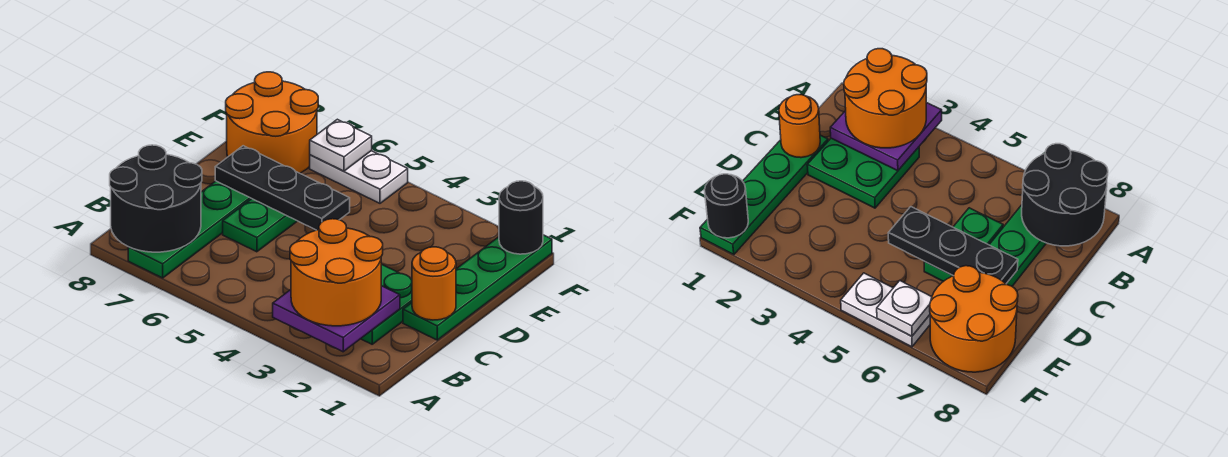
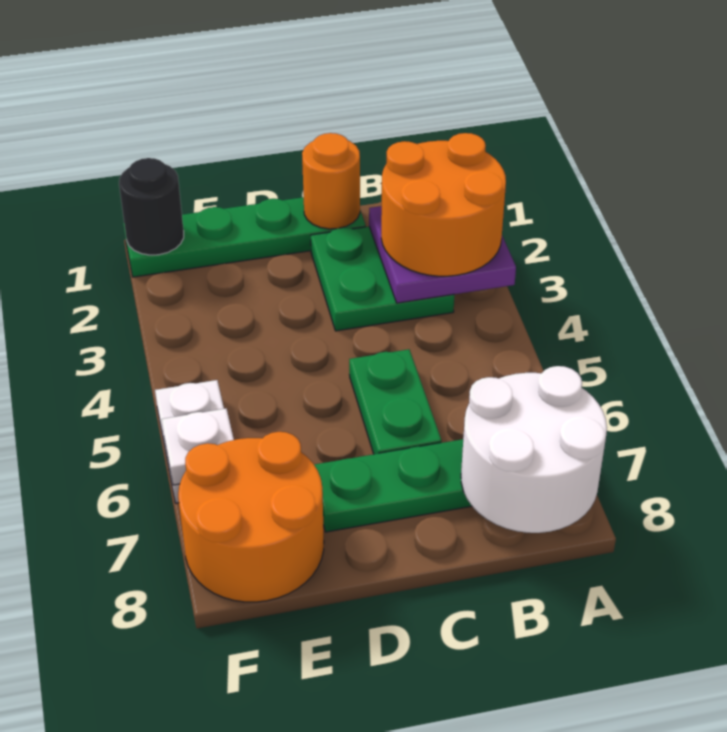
black round brick A7:B8 level 2 -> white round brick A7:B8 level 2
green plate C6:D6 level 1 -> green plate C5:C6 level 1
black plate D5:D7 level 2 -> none

